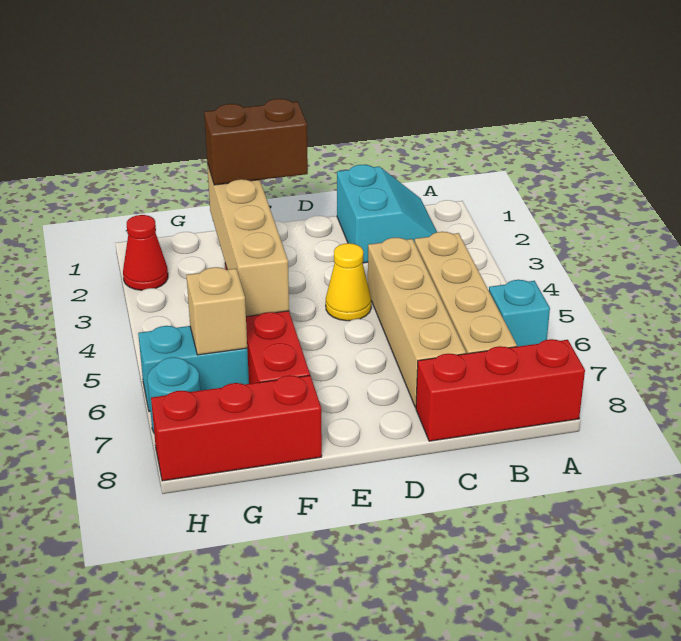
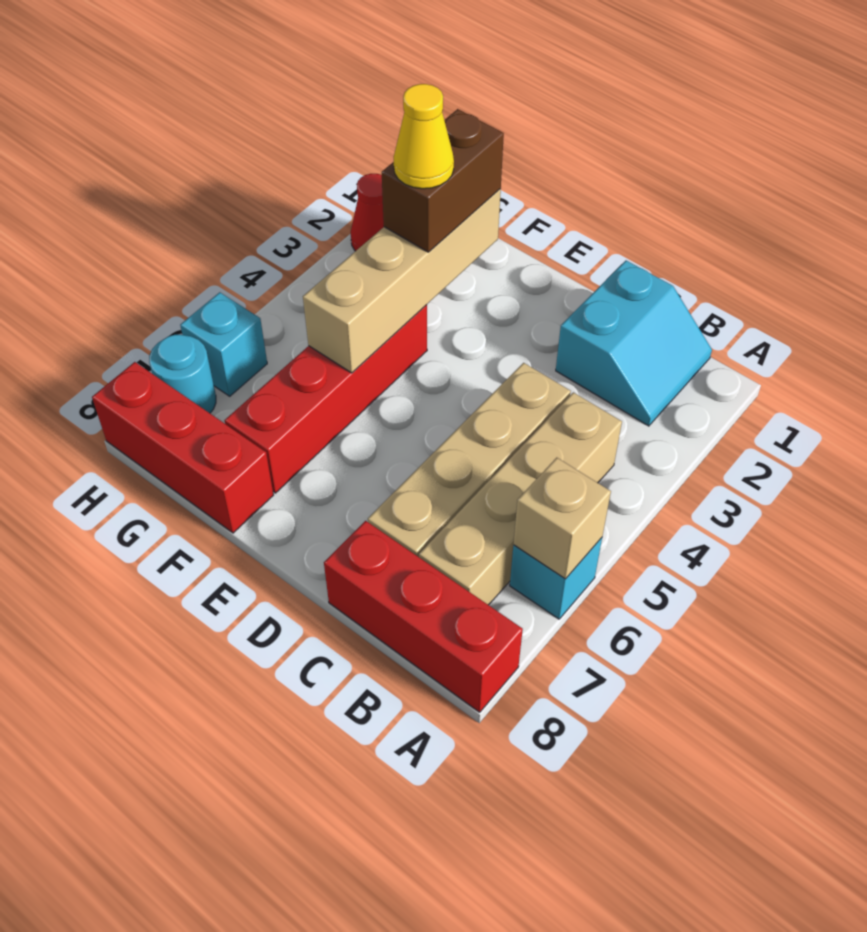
yellow cone D4 level 1 -> yellow cone F3 level 4
brown brick E2:F2 level 3 -> brown brick F2:F3 level 3
cyan brick G6:H6 level 1 -> cyan brick H6 level 1
tan brick G6 level 2 -> tan brick A6 level 2

